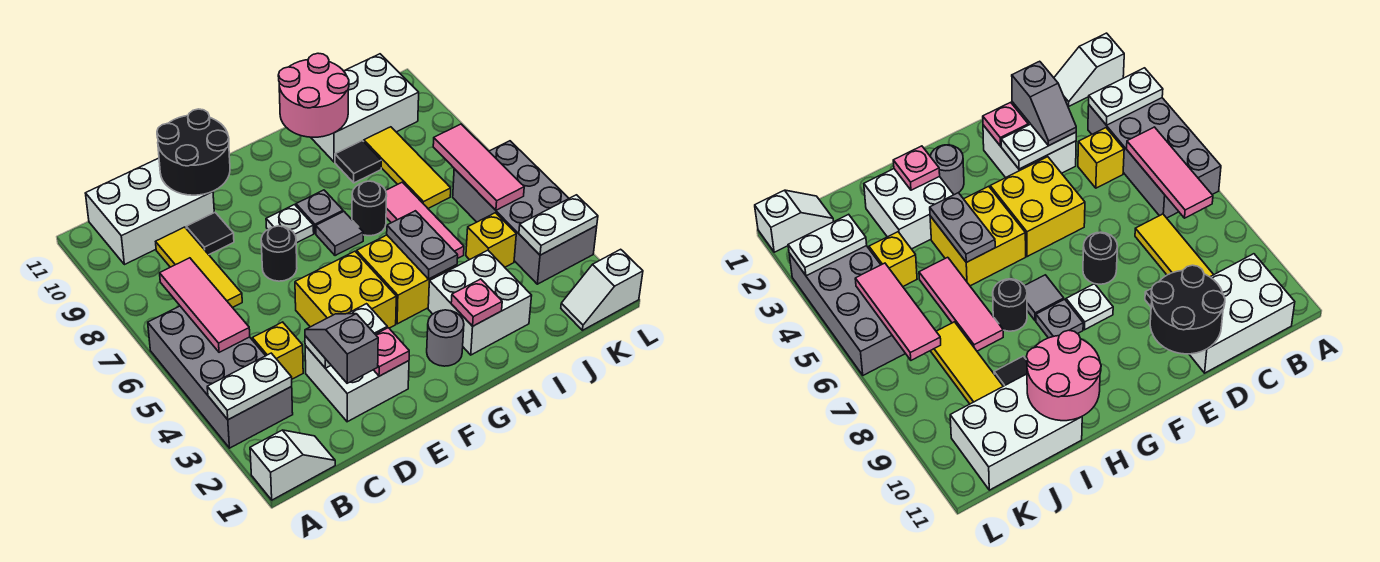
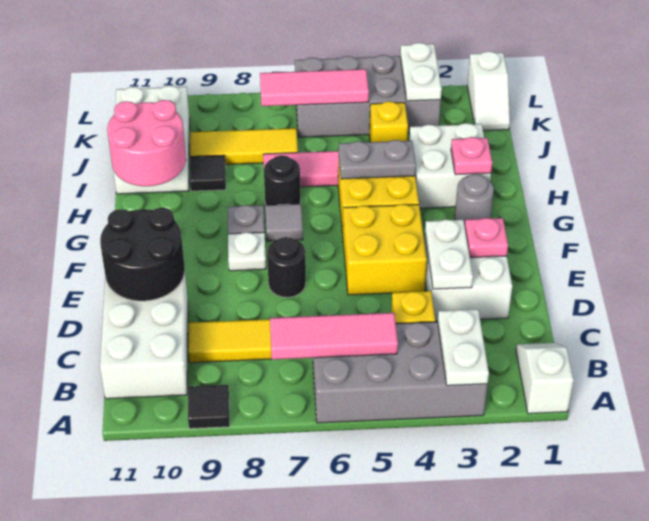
grey slope D2:D3 level 3 top 2 -> none
black tile D9 level 1 -> black tile A9 level 1

